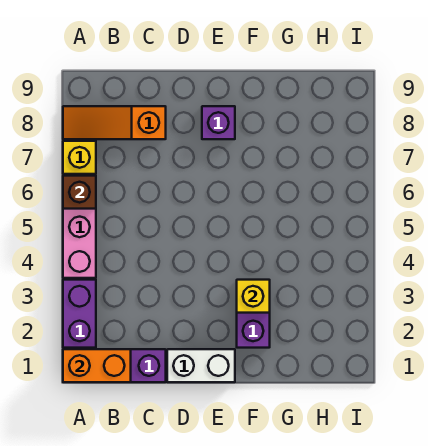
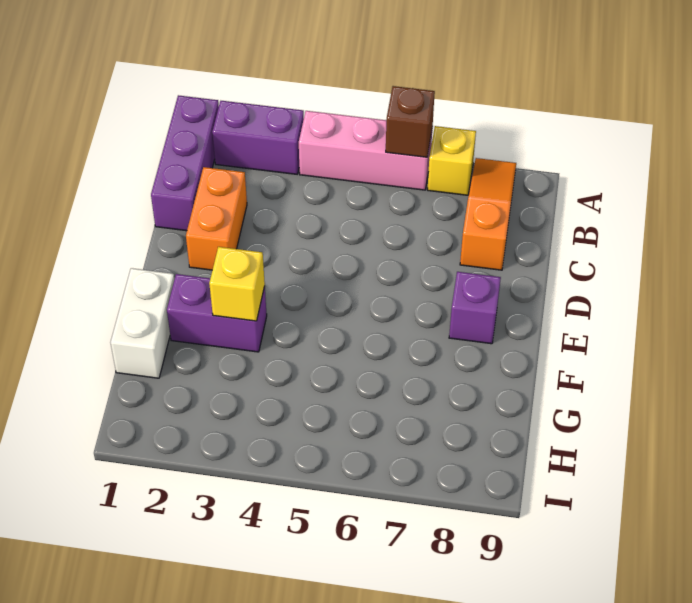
orange brick A1:B1 level 2 -> orange brick C2:D2 level 1
white brick D1:E1 level 1 -> white brick F1:G1 level 1

